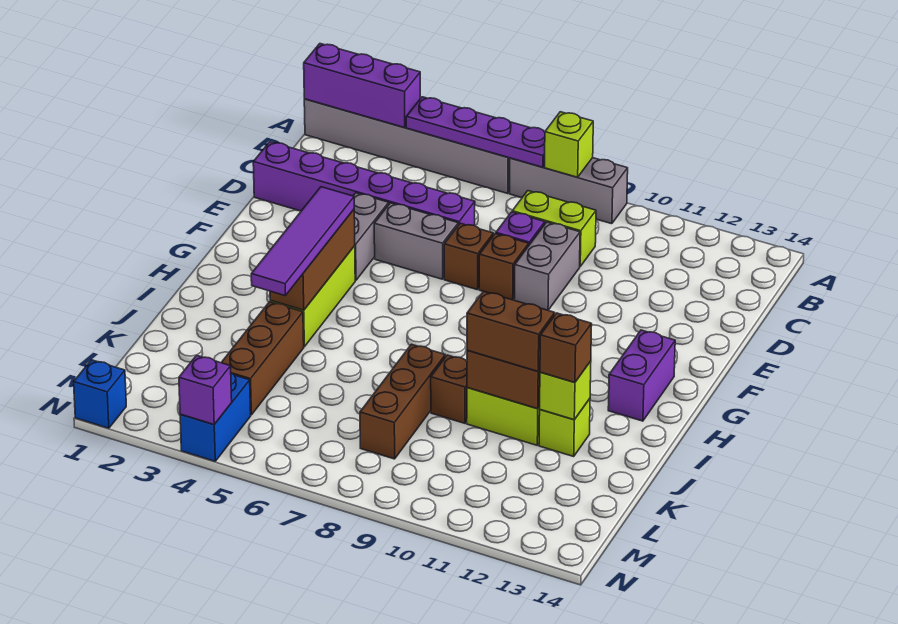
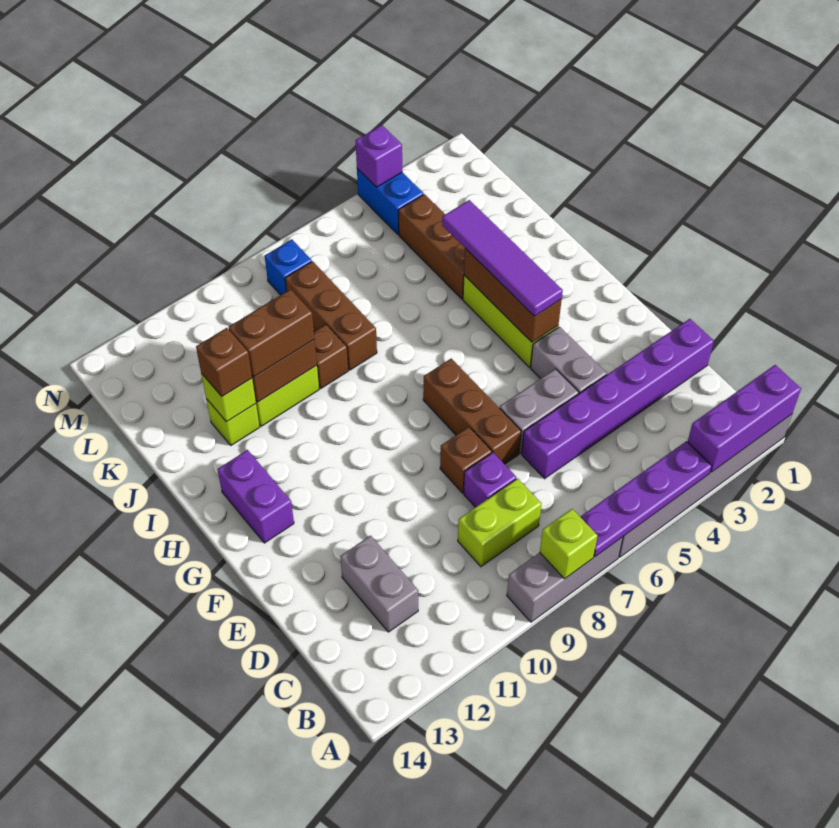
grey brick D9:E9 level 1 -> grey brick C12:D12 level 1
brown brick E7 level 1 -> brown brick E7:G7 level 1
blue brick N1 level 1 -> blue brick M8 level 1

